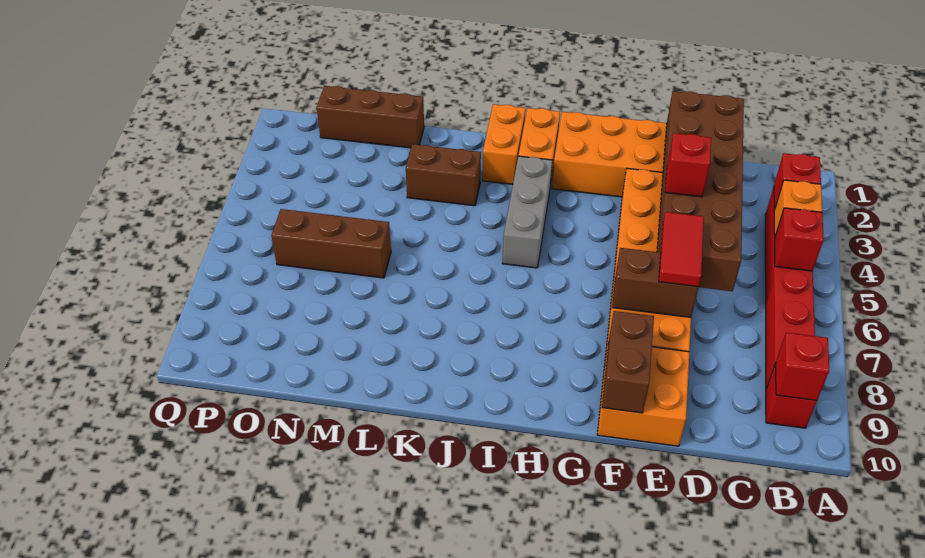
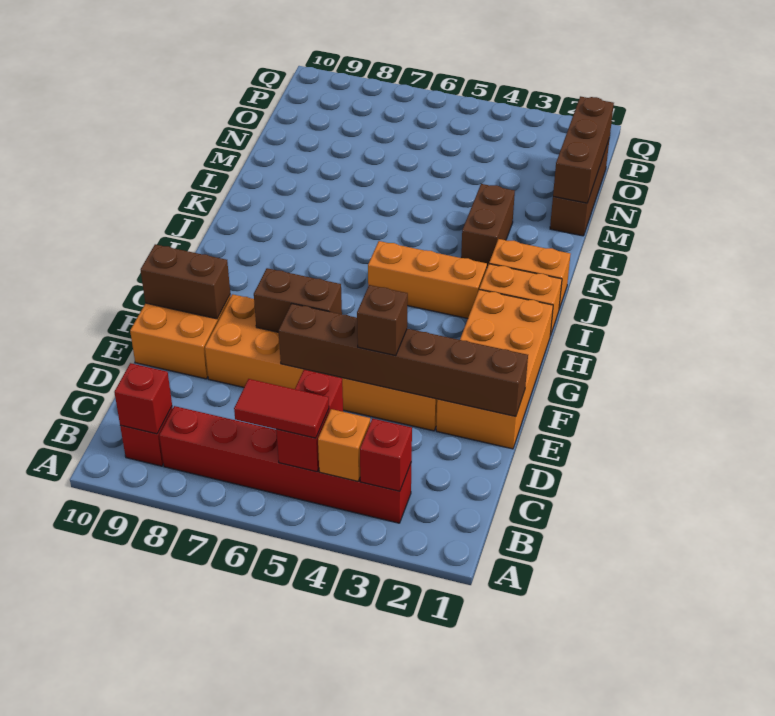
red brick B5 level 2 -> red brick B5:C5 level 2
brown brick D1:E6 level 2 -> brown brick E1:E6 level 2
red brick E4 level 3 -> brown brick E4 level 3
red tile E6:E7 level 3 -> red tile B5:B6 level 3
brown brick E7:F7 level 2 -> brown brick F6:F7 level 2
grey brick I3:I5 level 1 -> orange brick I3:I5 level 1
brown brick M6:O6 level 1 -> brown brick M1:O1 level 2

